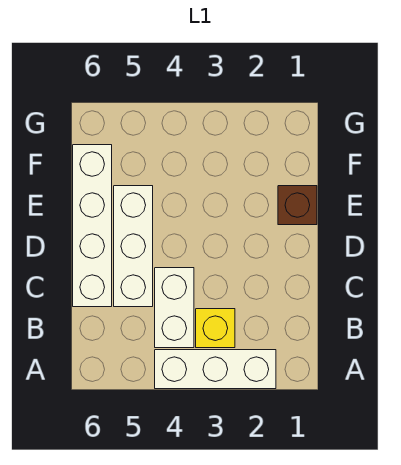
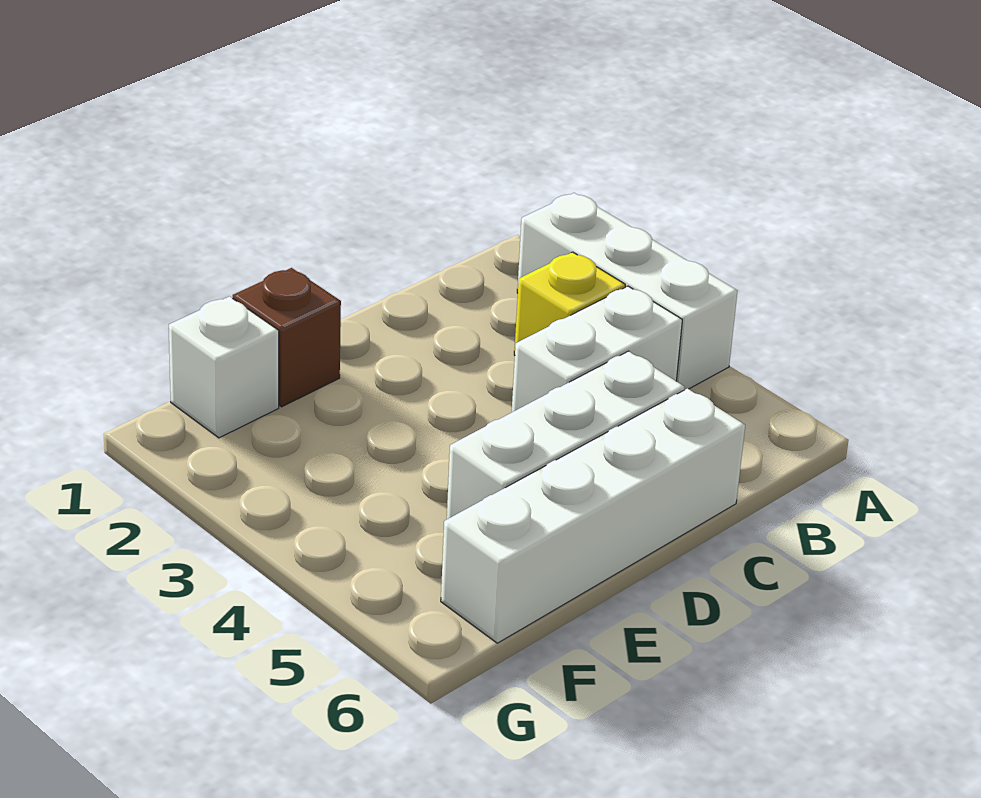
none -> white brick F1 level 1

